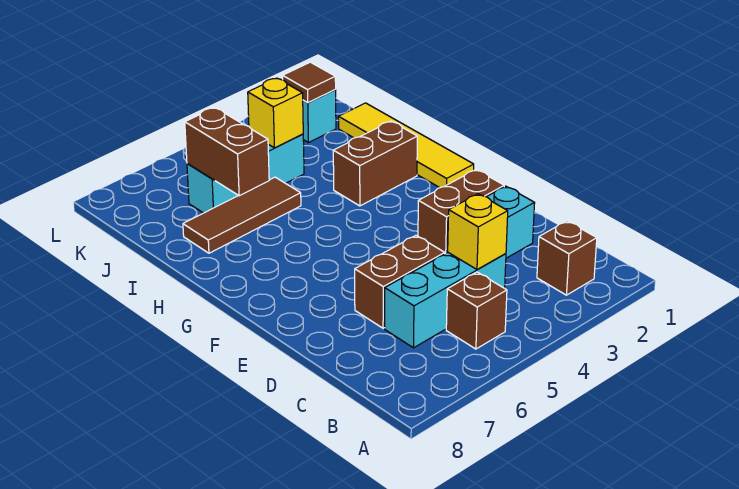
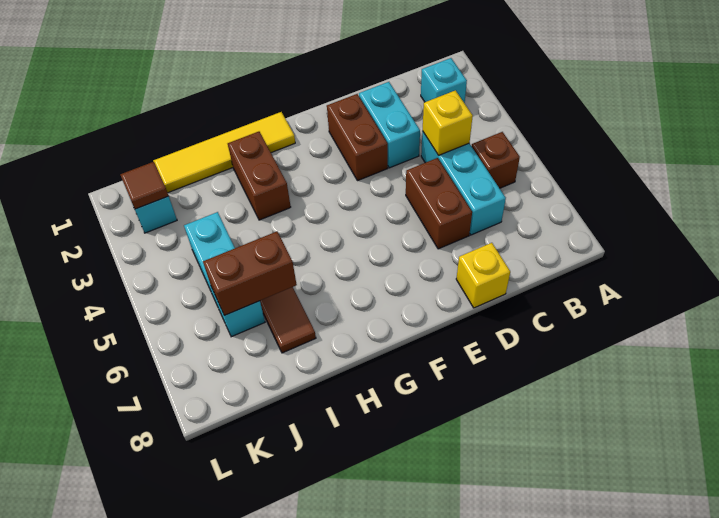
brown brick B2 level 1 -> cyan brick B2 level 1
yellow brick J4 level 2 -> yellow brick D8 level 1

